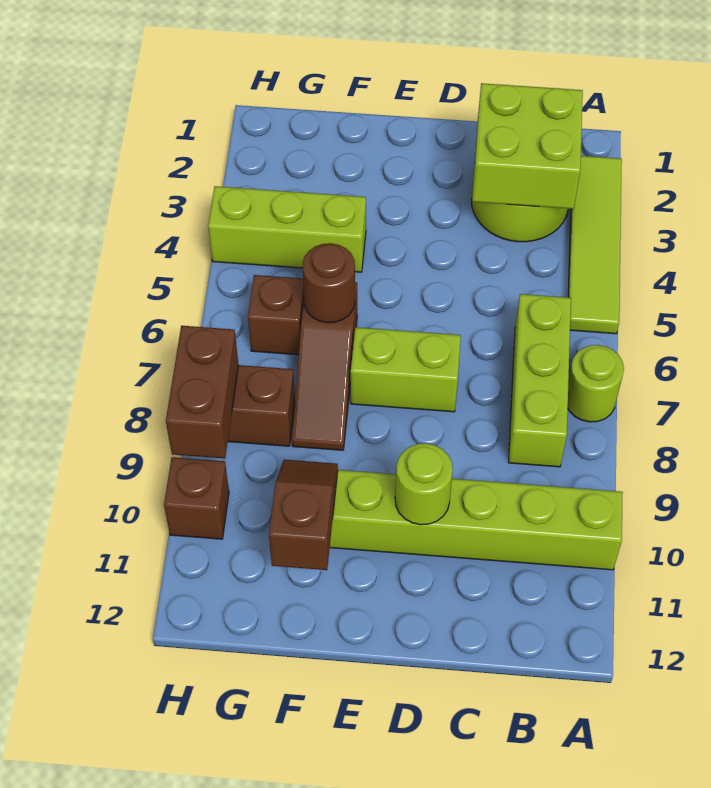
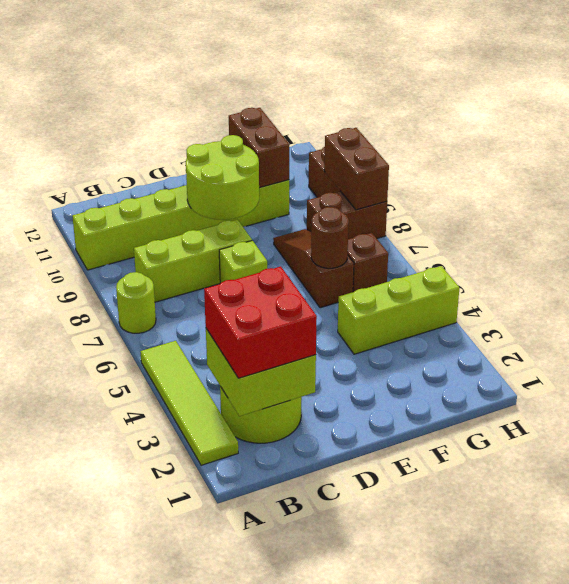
none -> red brick B2:C3 level 3
lime brick B6:B8 level 1 -> lime brick B8:D8 level 1
lime brick D7:E7 level 1 -> lime brick D7 level 1
lime round brick D10 level 2 -> lime round brick D9:E10 level 2
brown slope F10:F11 level 2 top 11 -> brown brick F10:F11 level 2

